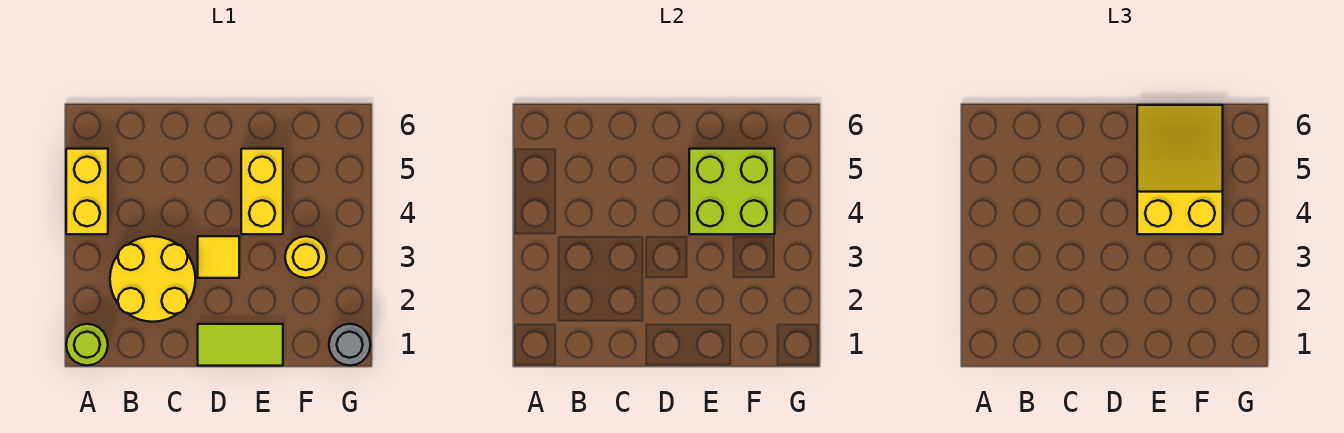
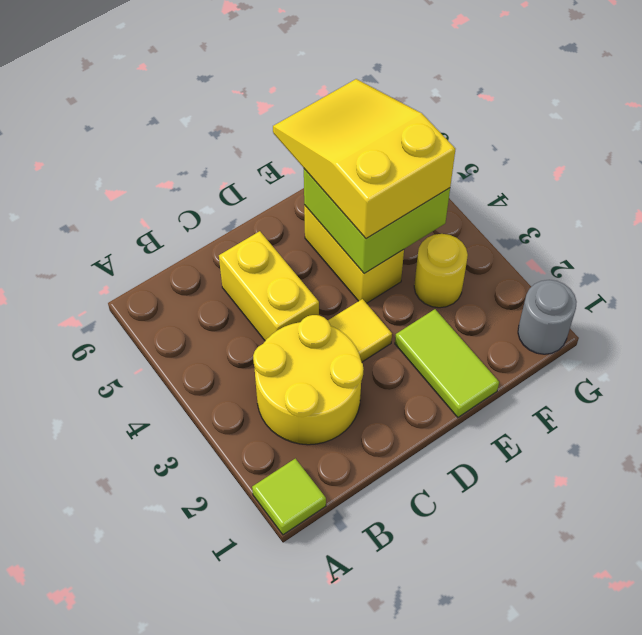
lime round brick A1 level 1 -> lime tile A1 level 1
yellow brick A4:A5 level 1 -> yellow brick C4:C5 level 1
lime tile D1:E1 level 1 -> lime tile E1:E2 level 1

